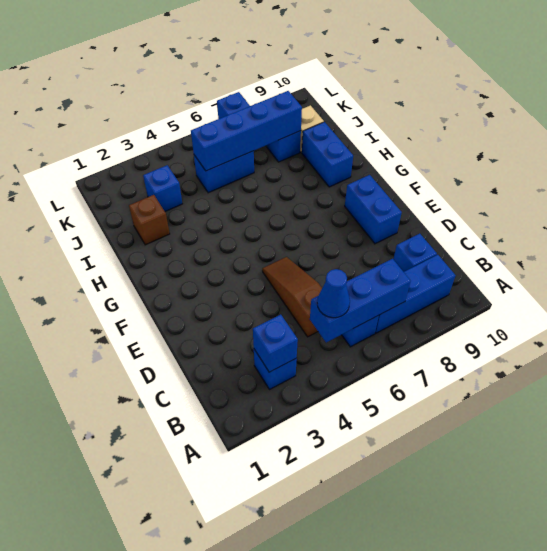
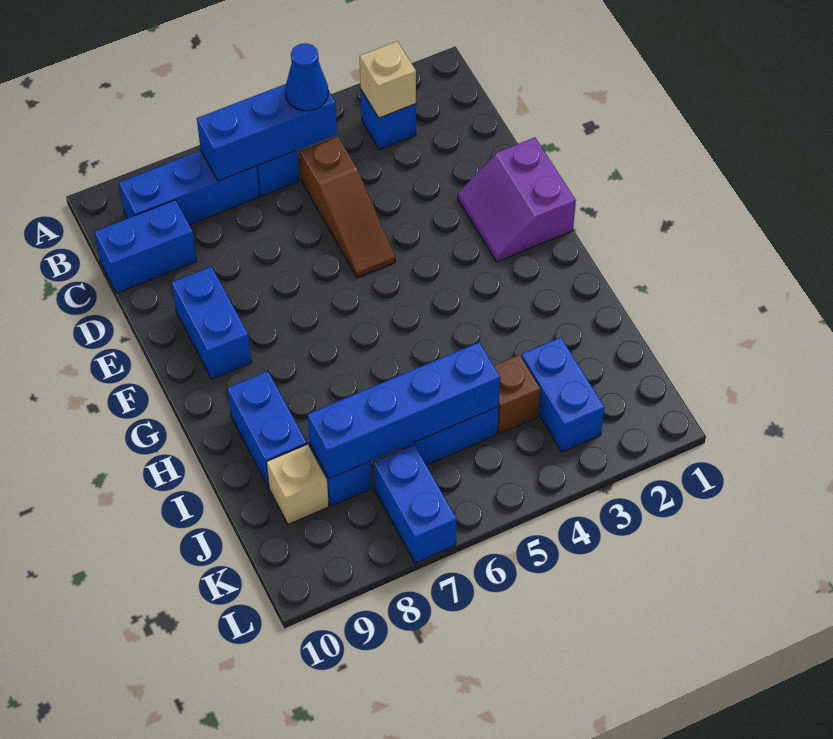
blue brick B3 level 2 -> tan brick B3 level 2
blue brick C9 level 1 -> blue brick C9:C10 level 1
none -> purple slope E1:F2 level 1 top 1
brown brick I2 level 1 -> brown brick J4 level 1
blue brick J3 level 1 -> blue brick J3:K3 level 1

